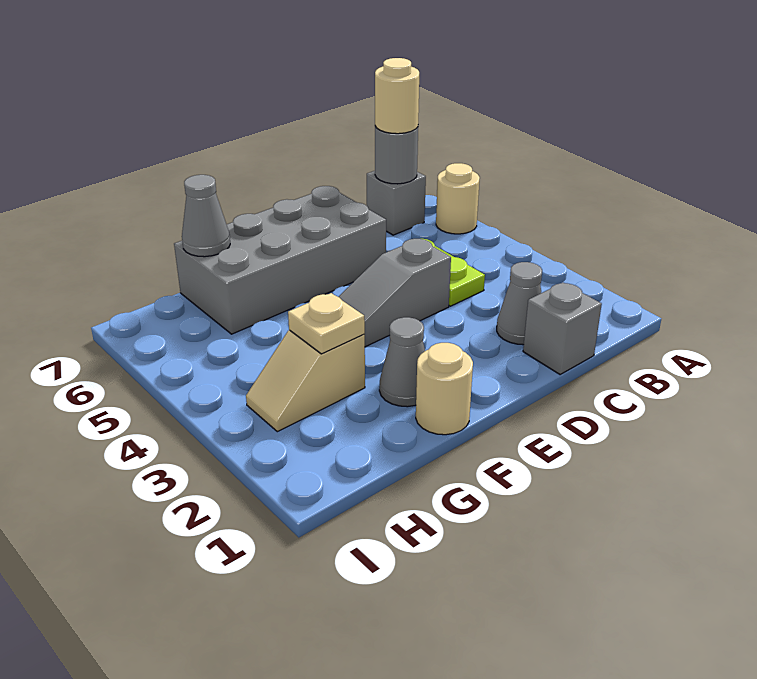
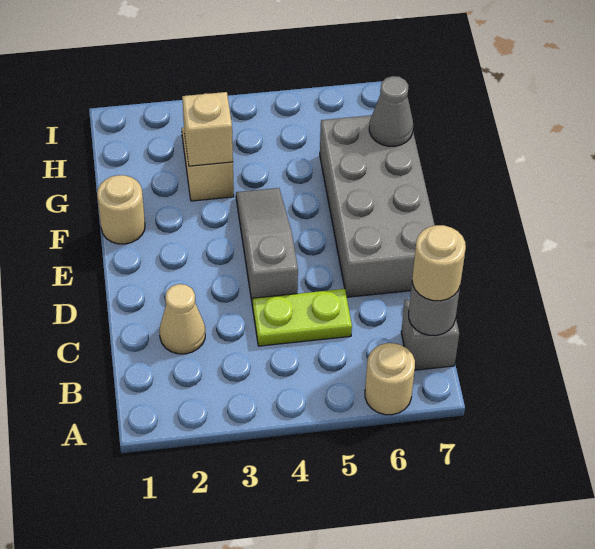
grey brick C1 level 1 -> none
grey cone C2 level 1 -> tan cone C2 level 1
grey cone F2 level 1 -> none
tan plate G3 level 2 -> tan brick G3 level 2

